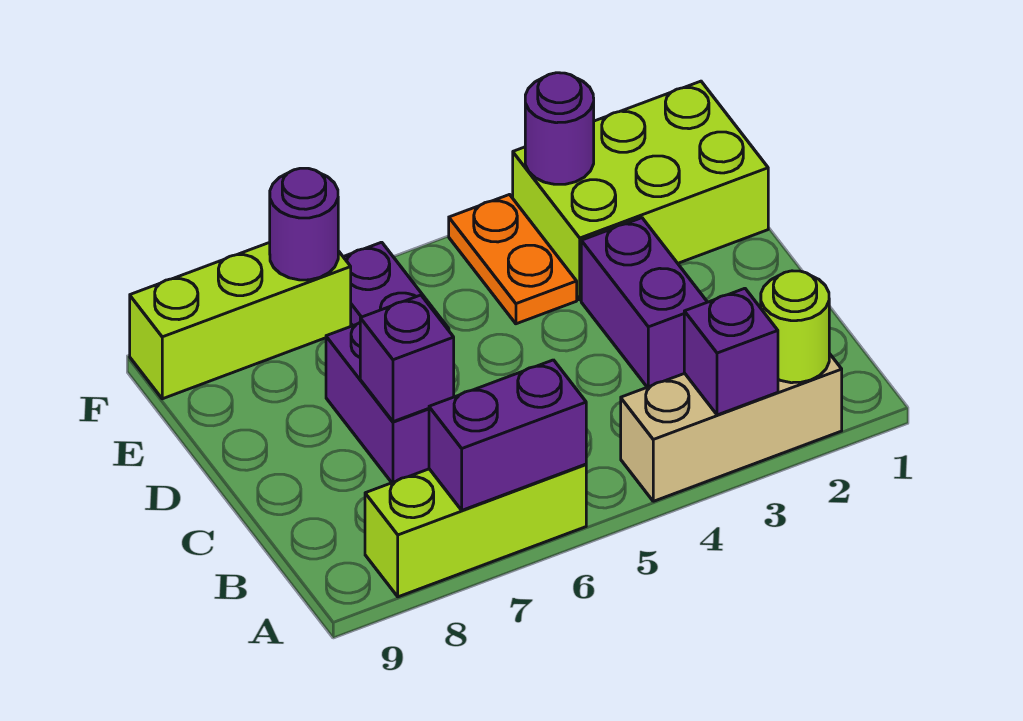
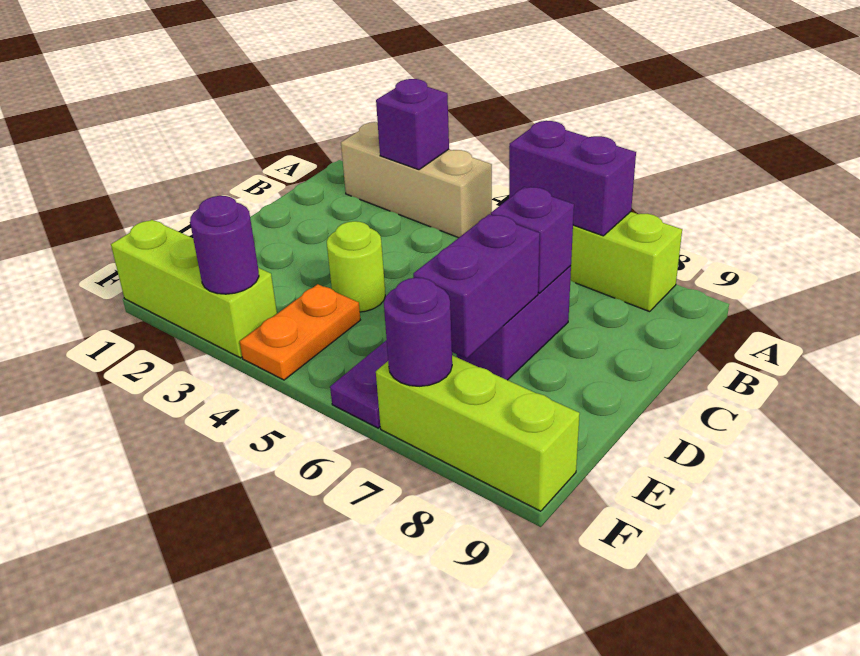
lime round brick A2 level 2 -> lime round brick D4 level 1
purple brick C3:D3 level 1 -> purple brick D7:E7 level 2
lime brick E1:F3 level 1 -> lime brick F1:F3 level 1

